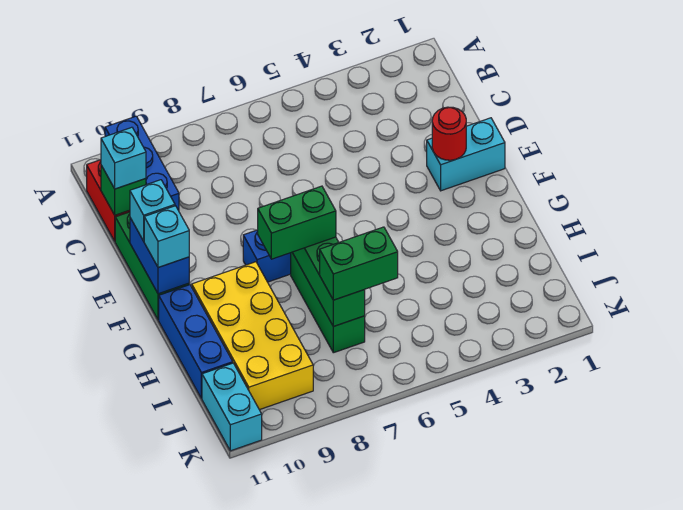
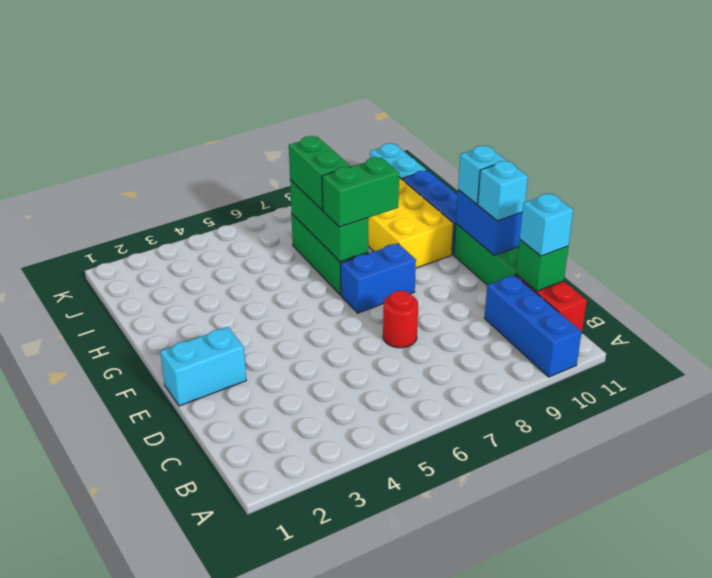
red round brick E2 level 2 -> red round brick D7 level 1
green brick I6:I7 level 3 -> green brick H7:I7 level 3

